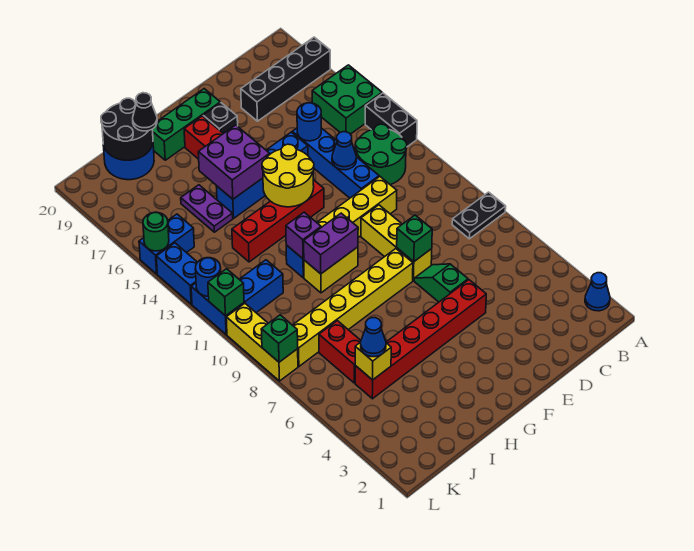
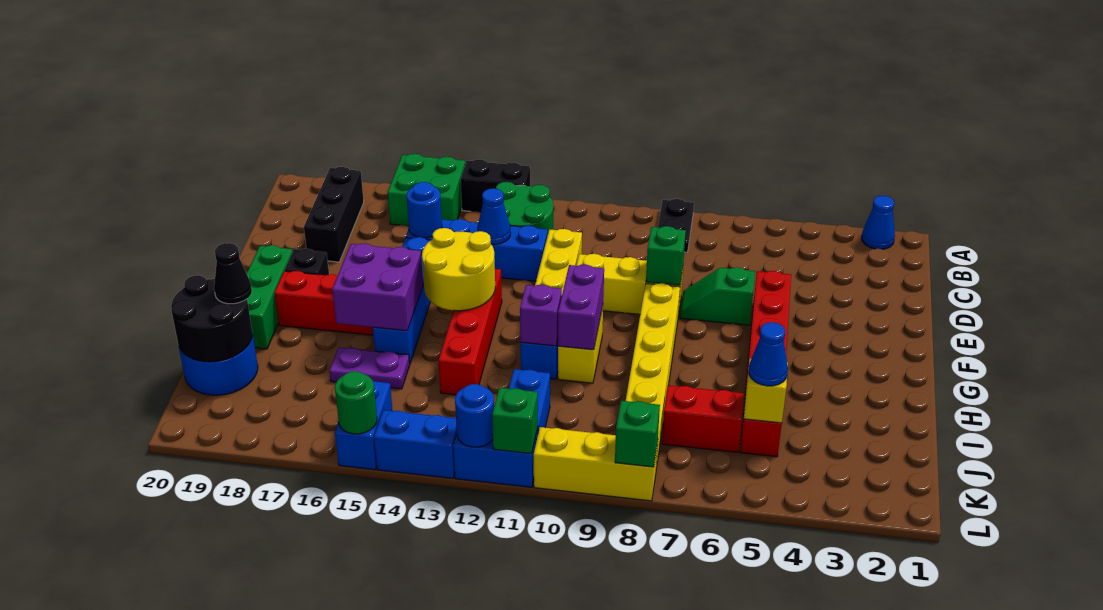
black brick A18:D18 level 1 -> black brick B18:D18 level 1

